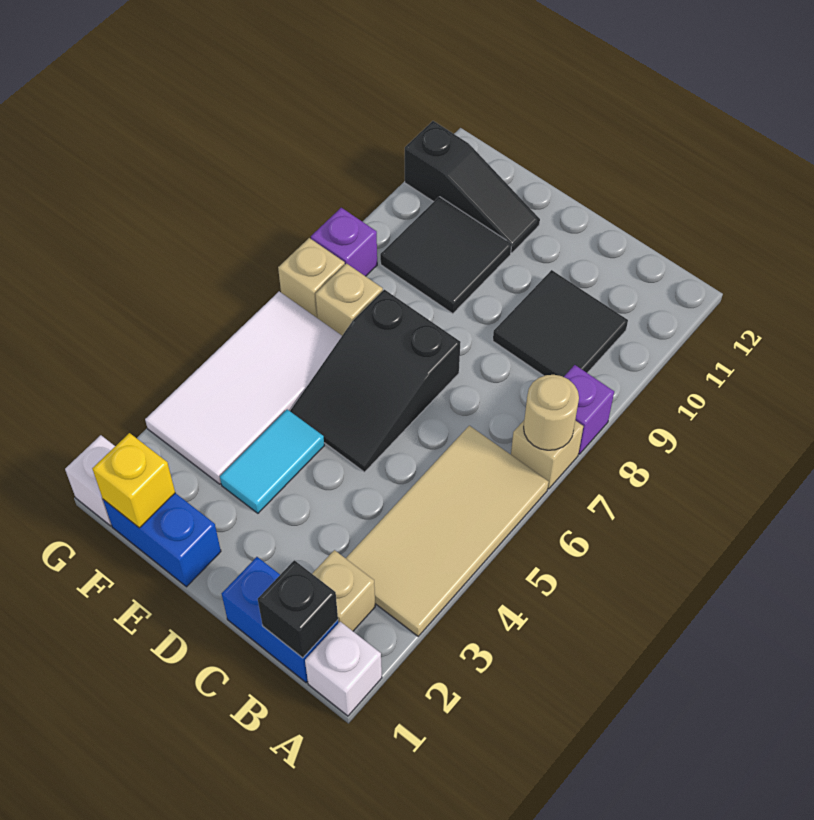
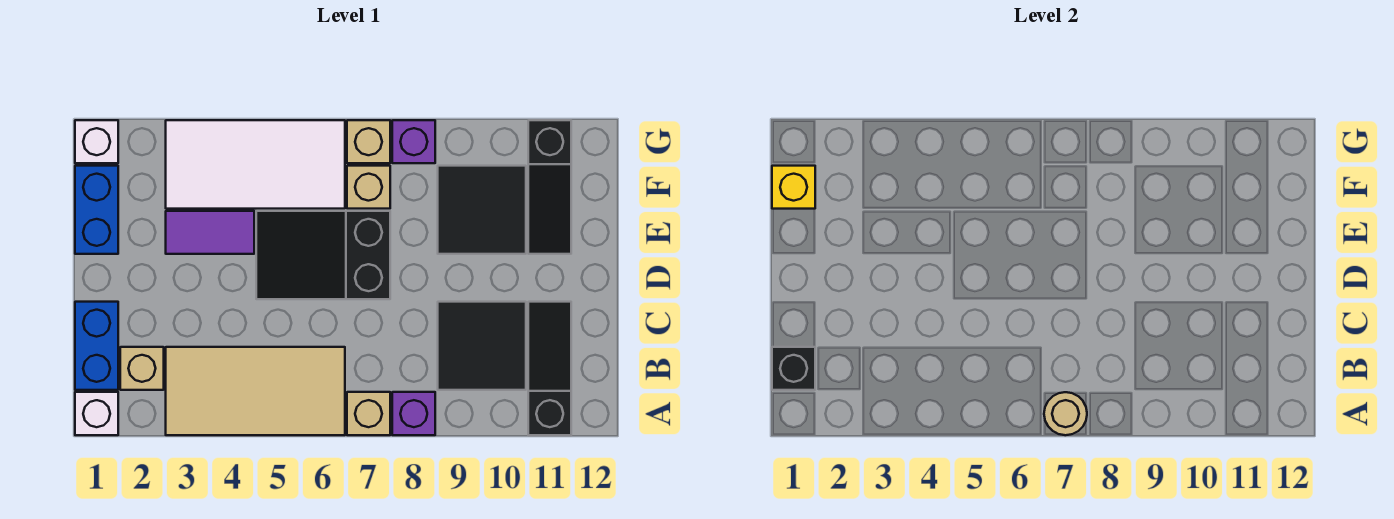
none -> black slope A11:C11 level 1 top A
cyan tile E3:E4 level 1 -> purple tile E3:E4 level 1

